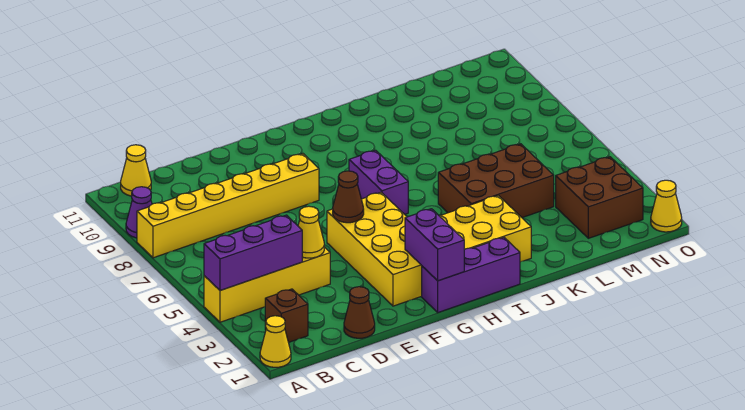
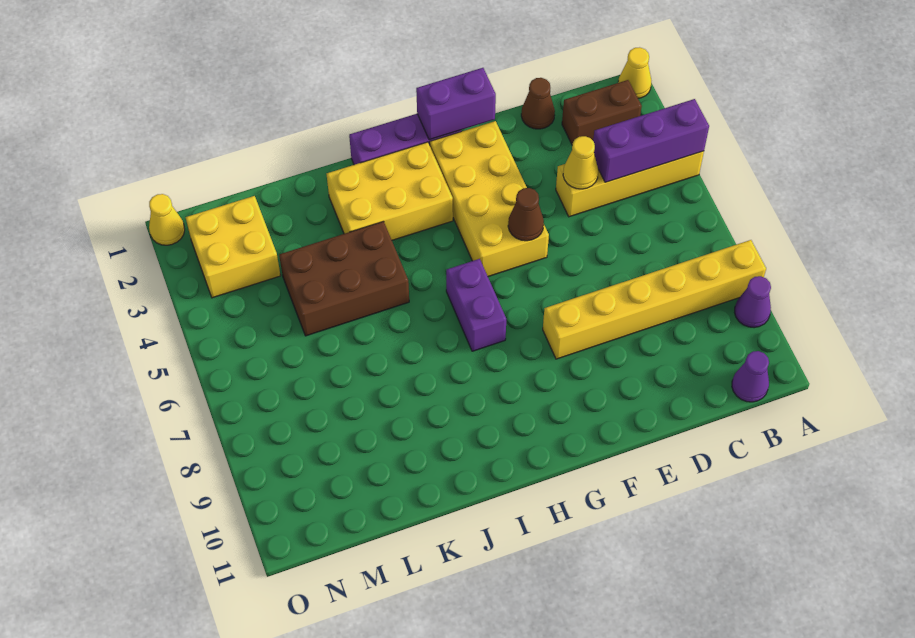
brown brick B2 level 1 -> brown brick B2:C2 level 1
yellow cone B11 level 1 -> purple cone B11 level 1
purple brick G1:G2 level 2 -> purple brick F1:G1 level 2
brown brick M2:N3 level 1 -> yellow brick M2:N3 level 1

